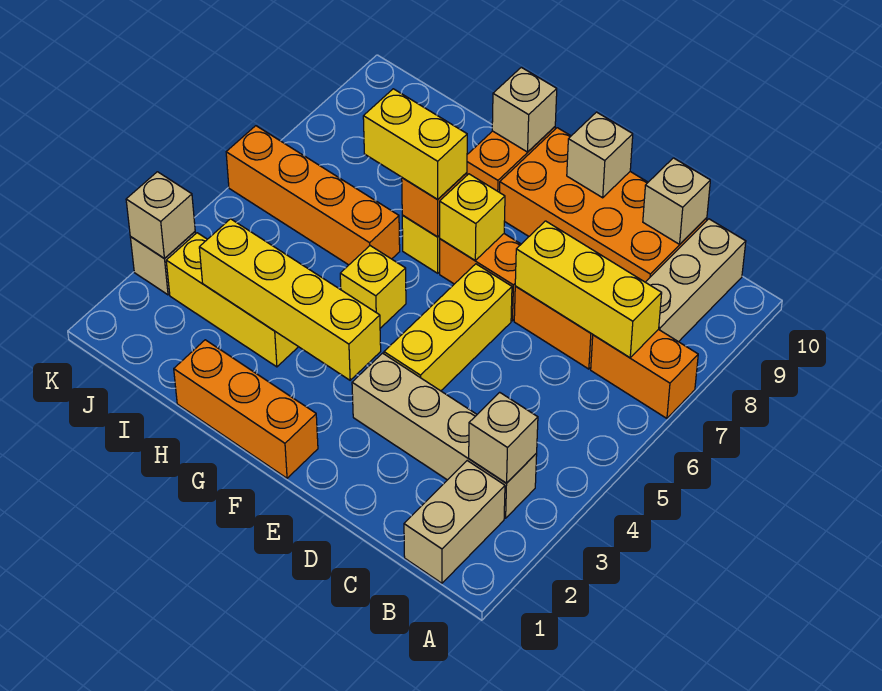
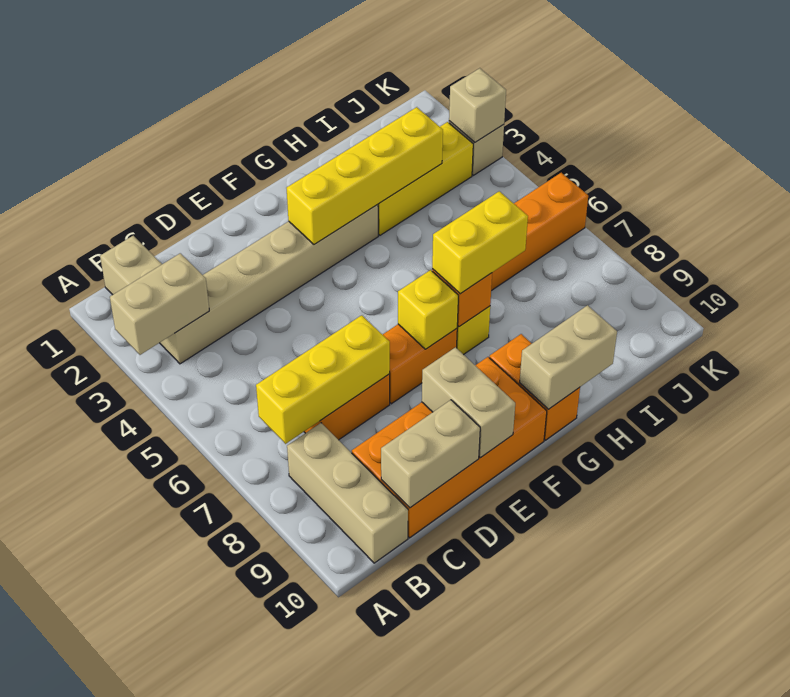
orange brick A7:B7 level 1 -> none
tan brick B3:E3 level 1 -> tan brick B3:G3 level 1
tan brick B3 level 2 -> tan brick A3:B3 level 2
tan brick C10 level 2 -> tan brick C10:D10 level 2
yellow brick E4:E6 level 1 -> none
tan brick E10 level 2 -> tan brick E9:E10 level 2
orange brick F1:H1 level 1 -> none
yellow brick G5 level 1 -> none
tan brick G10 level 2 -> tan brick G10:H10 level 2

